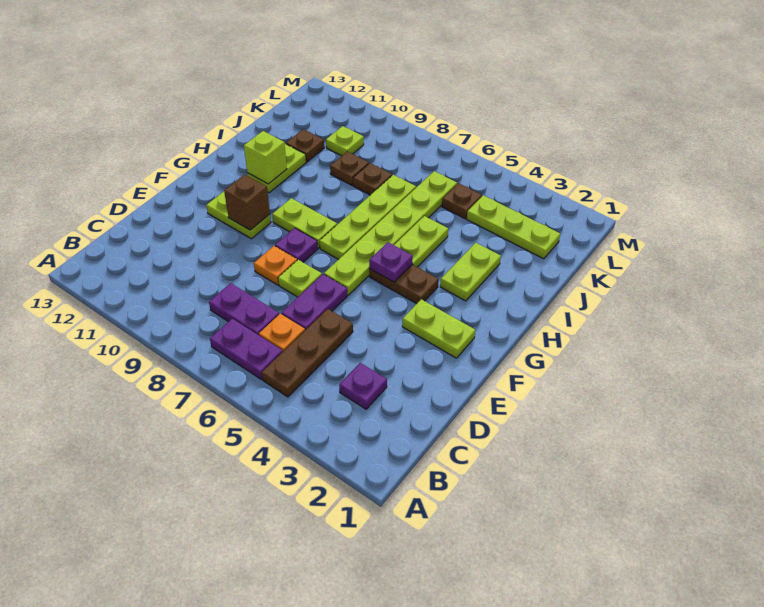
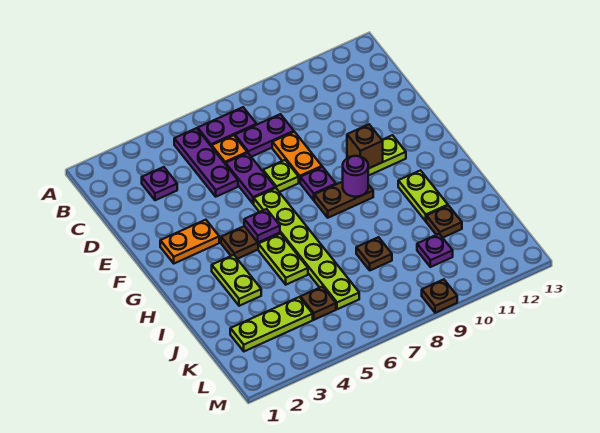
brown plate B5:D5 level 1 -> purple plate B5:D5 level 1
orange plate E8 level 1 -> orange plate D8:E8 level 1
lime plate F2:F3 level 1 -> orange plate F2:F3 level 1
lime plate G7:J7 level 1 -> none
lime plate G8:G9 level 1 -> brown plate G8:G9 level 1
none -> purple round brick G9 level 2
lime brick H11 level 2 -> none
brown plate J9 level 1 -> brown plate M9 level 1
lime plate K10 level 1 -> purple plate K10 level 1

